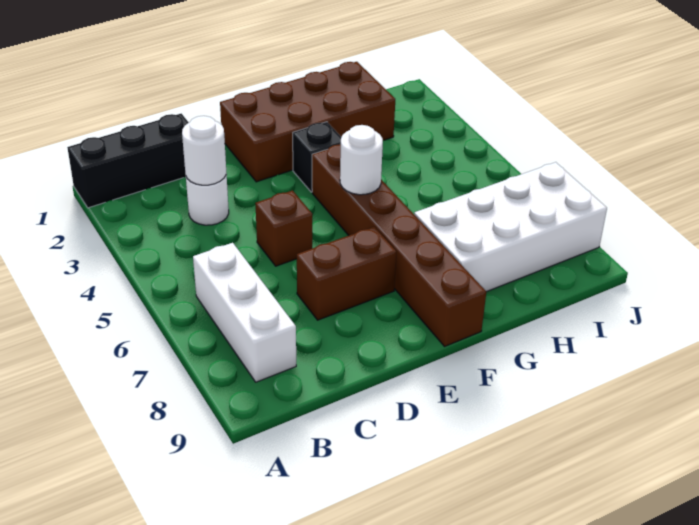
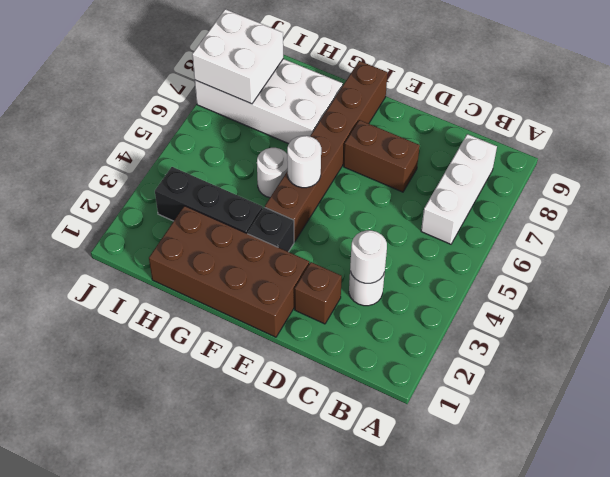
black brick A1:C1 level 1 -> black brick G3:I3 level 1
brown brick D5 level 1 -> brown brick D2 level 1
none -> white round brick G5 level 1
none -> white brick I7:J8 level 2

